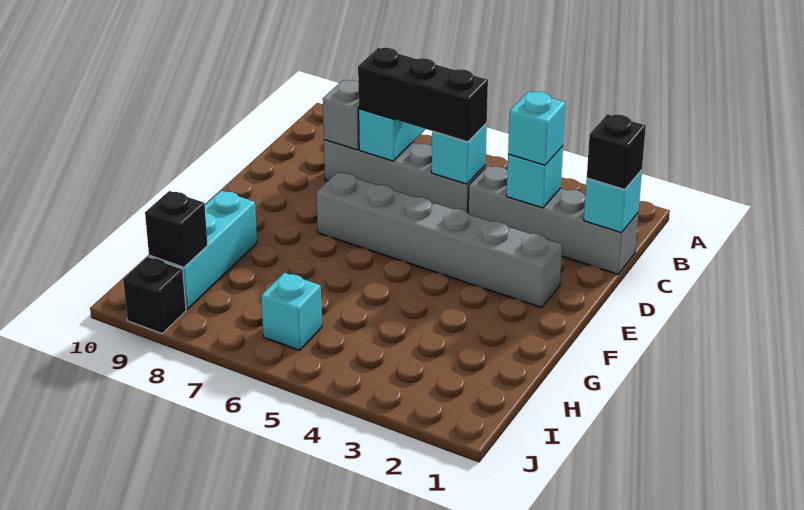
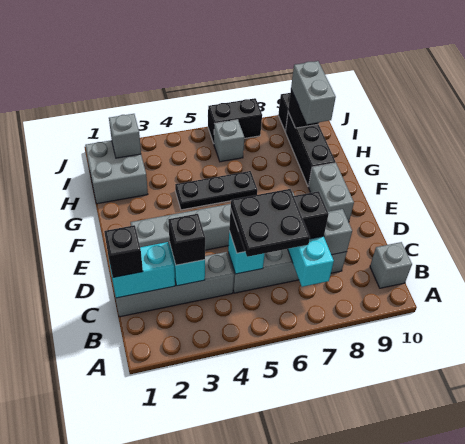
none -> black plate B5:C6 level 4
none -> grey brick B10 level 1
cyan brick C1 level 2 -> cyan brick C1:C2 level 2
cyan brick C3 level 3 -> black brick C3 level 3
none -> grey brick E9:F9 level 1
none -> black plate G4:G6 level 1
cyan brick G9:I9 level 1 -> black brick G9:I9 level 1
none -> grey brick H1:I2 level 1
none -> grey brick H9:I9 level 3
none -> grey brick I2 level 2
cyan brick I6 level 1 -> grey brick I6 level 1
none -> black brick J6:J7 level 1

